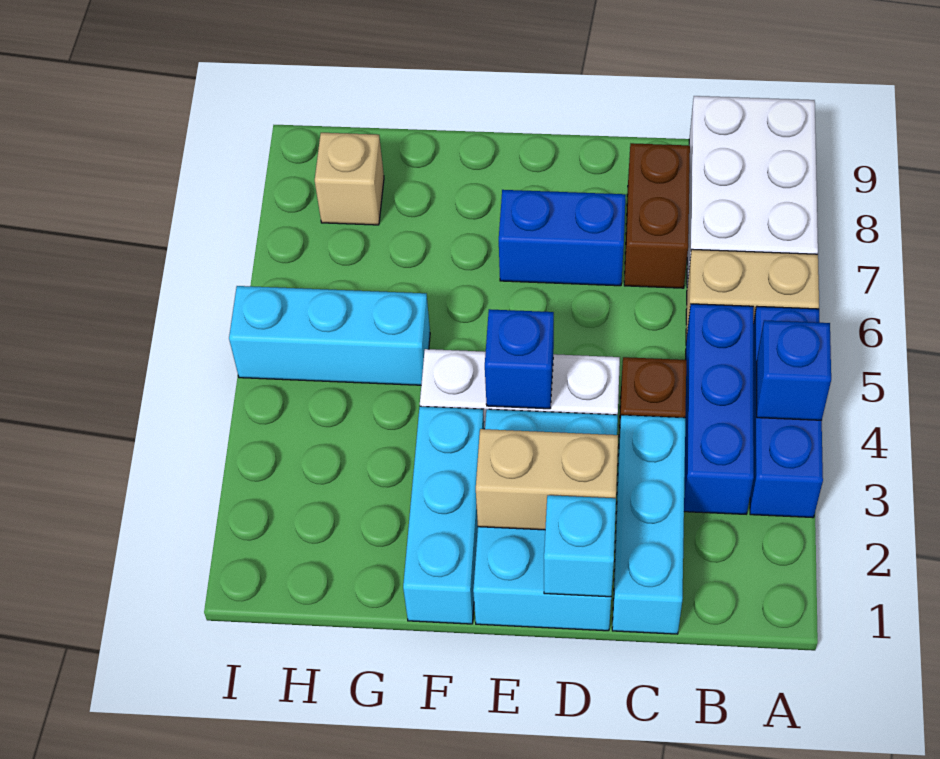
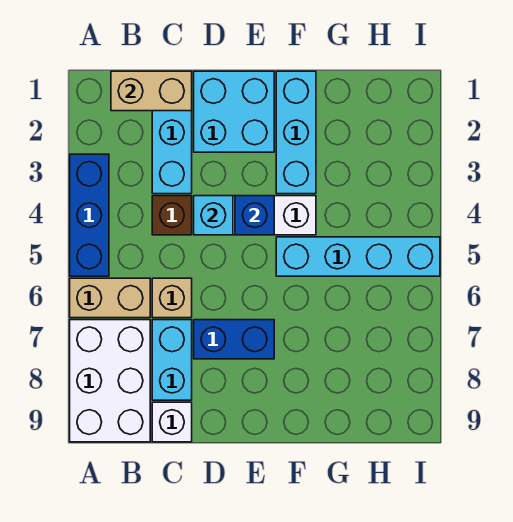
blue brick A4 level 2 -> none
blue brick B3:B5 level 1 -> none
brown brick C7:C8 level 1 -> cyan brick C7:C8 level 1
none -> white brick C9 level 1
cyan brick D1:E3 level 1 -> cyan brick D1:E2 level 1
cyan brick D1 level 2 -> cyan brick D4 level 2
tan brick D2:E2 level 2 -> tan brick B1:C1 level 2
cyan brick G5:I5 level 1 -> cyan brick F5:I5 level 1
tan brick H8 level 1 -> tan brick C6 level 1

